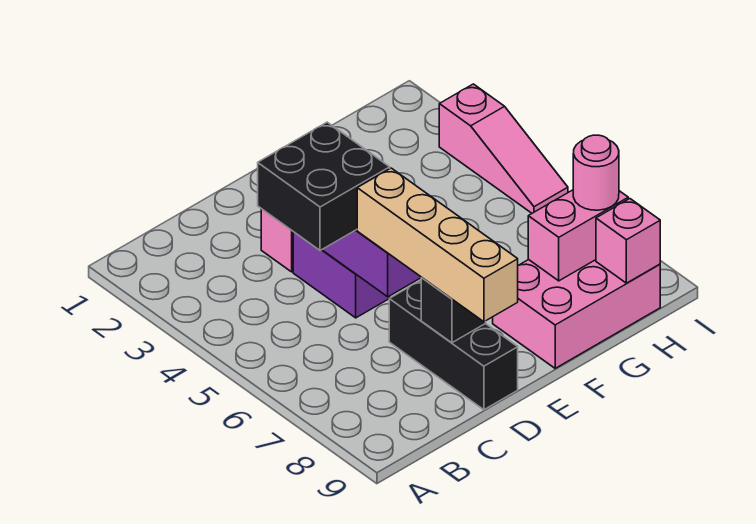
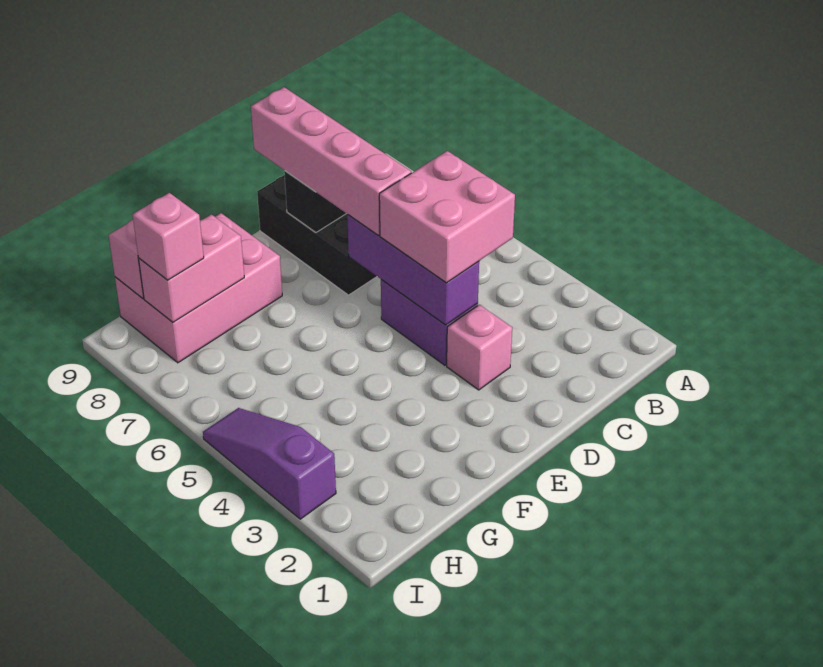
black brick C4:D5 level 3 -> pink brick C4:D5 level 3
tan brick D6:D9 level 3 -> pink brick D6:D9 level 3
pink round brick H8 level 3 -> pink brick H8 level 3
pink slope I3:I5 level 1 top 3 -> purple slope I3:I5 level 1 top 3

